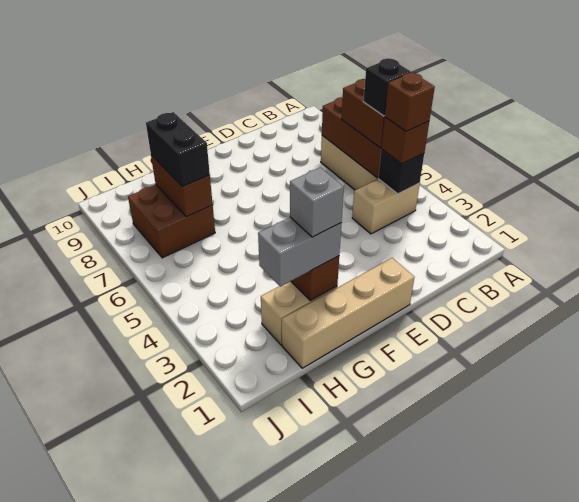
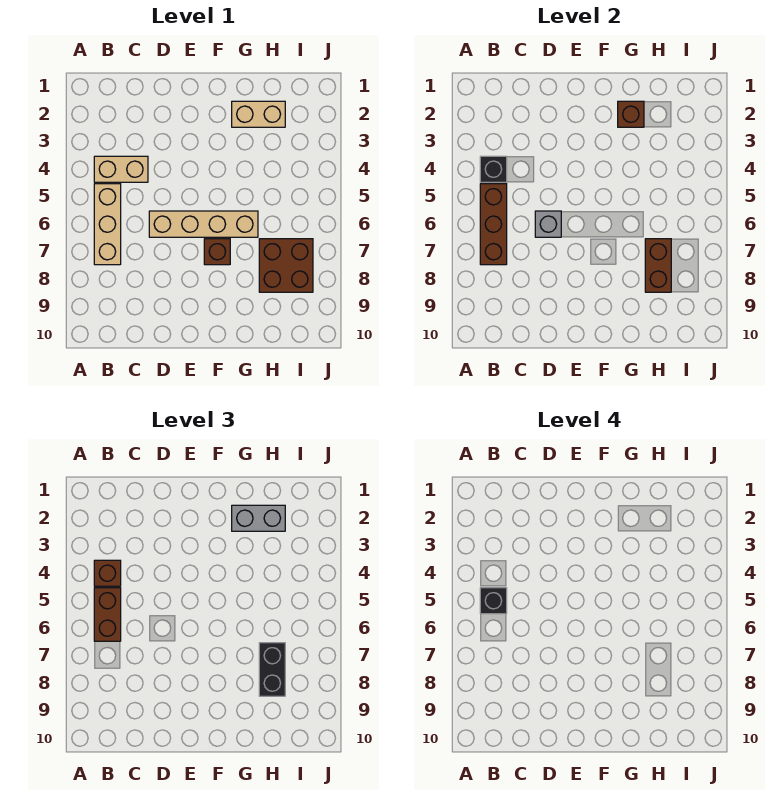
brown brick B4 level 4 -> brown brick F7 level 1
tan brick E1:H1 level 1 -> tan brick D6:G6 level 1
grey brick G2 level 4 -> grey brick D6 level 2

